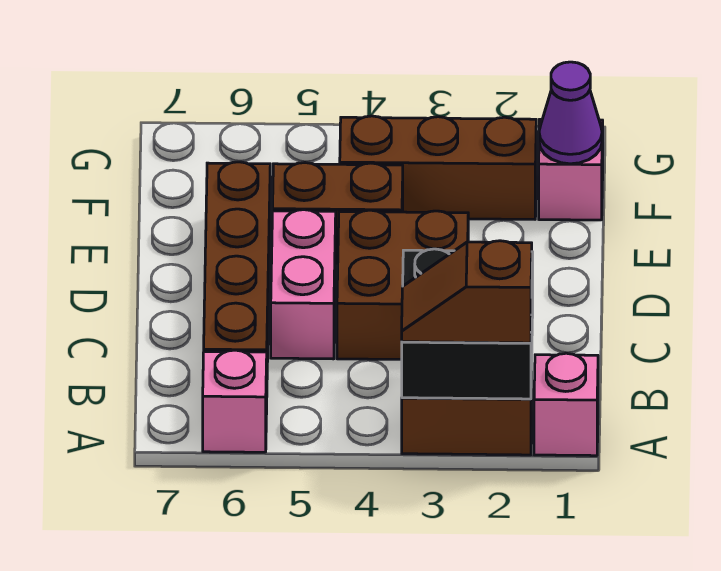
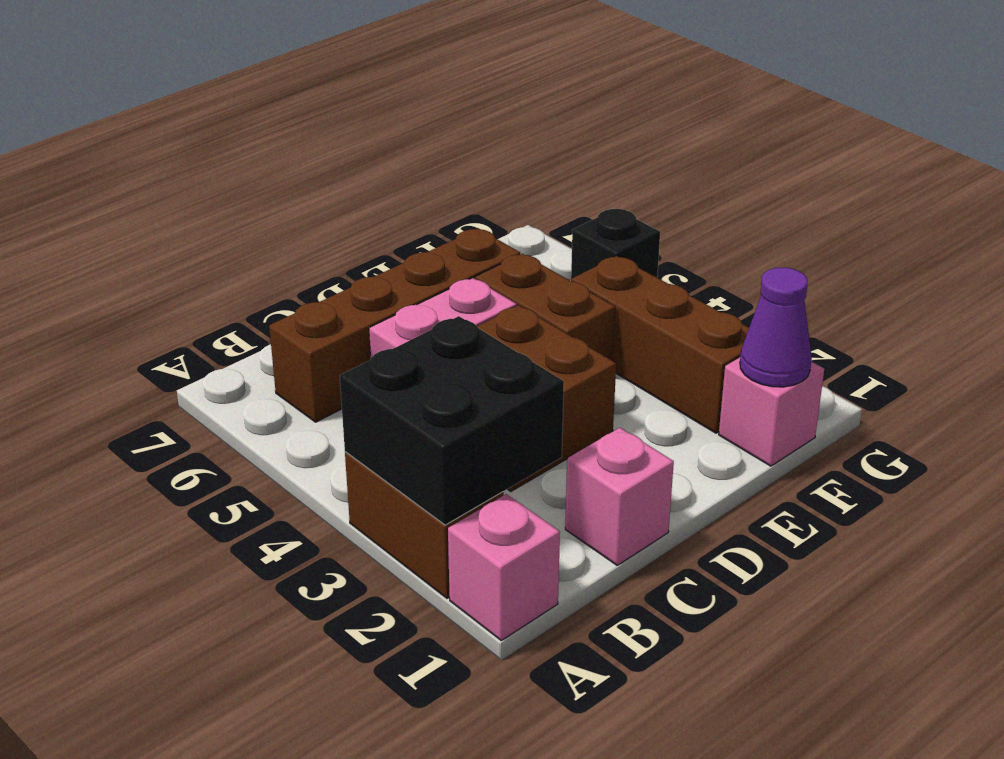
brown slope A2:A3 level 3 top 2 -> none
pink brick A6 level 1 -> pink brick C1 level 1
none -> black brick G5 level 1

